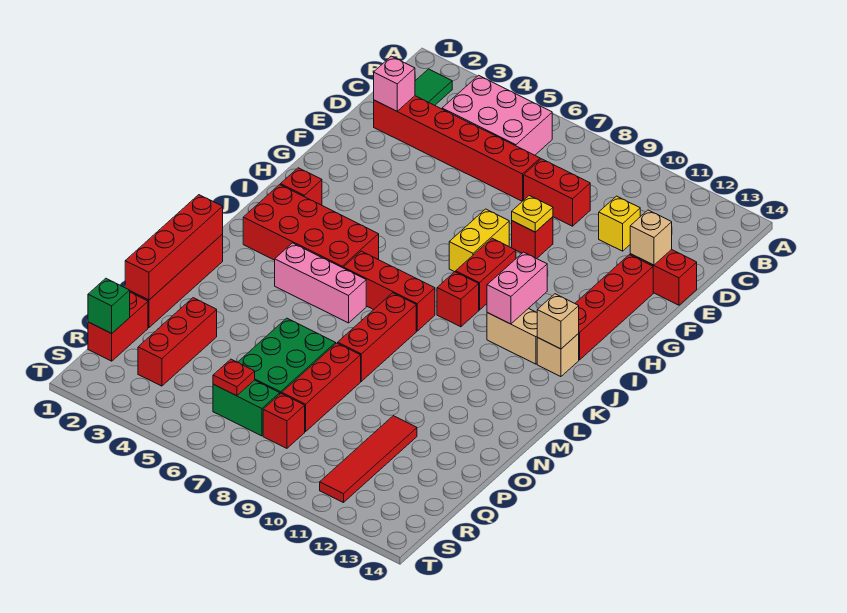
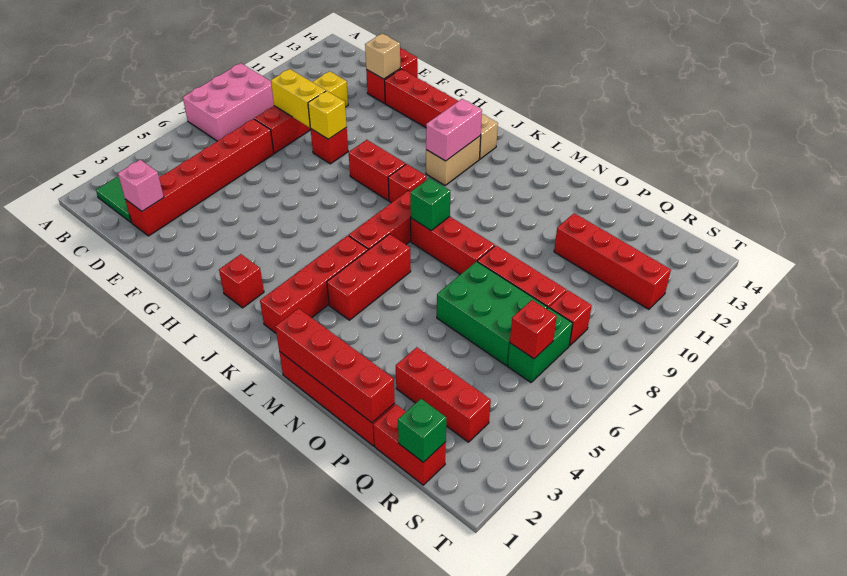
pink brick B4:C6 level 1 -> pink brick A7:B9 level 1
yellow plate F9 level 2 -> yellow brick F9 level 2
yellow brick G8:H8 level 1 -> yellow brick D9:E9 level 2
pink brick I11:J11 level 2 -> pink brick J11:J12 level 2
red brick J2:K5 level 1 -> red brick K2:K5 level 1
tan brick J13 level 2 -> none
pink brick L4:L6 level 1 -> red brick L4:L6 level 1
none -> green brick L8 level 2
red tile P11:S11 level 1 -> red brick P11:S11 level 1
red plate R6 level 2 -> red brick R6 level 2

